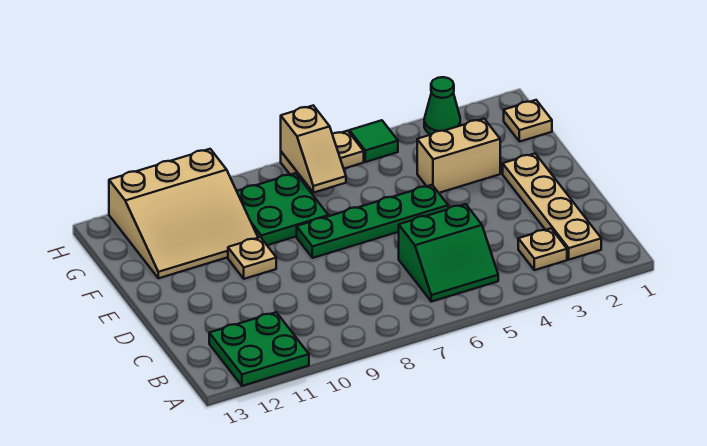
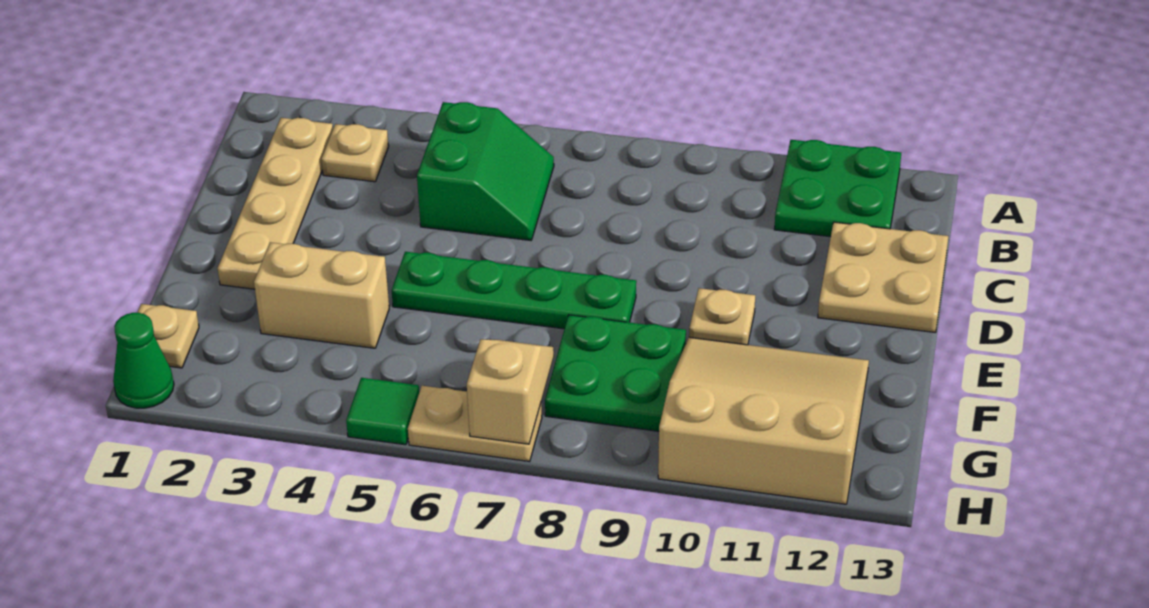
green slope B5:C6 level 1 top C -> green slope B5:C6 level 1 top 5
none -> tan plate C12:D13 level 1
green cone H3 level 1 -> green cone H1 level 1

